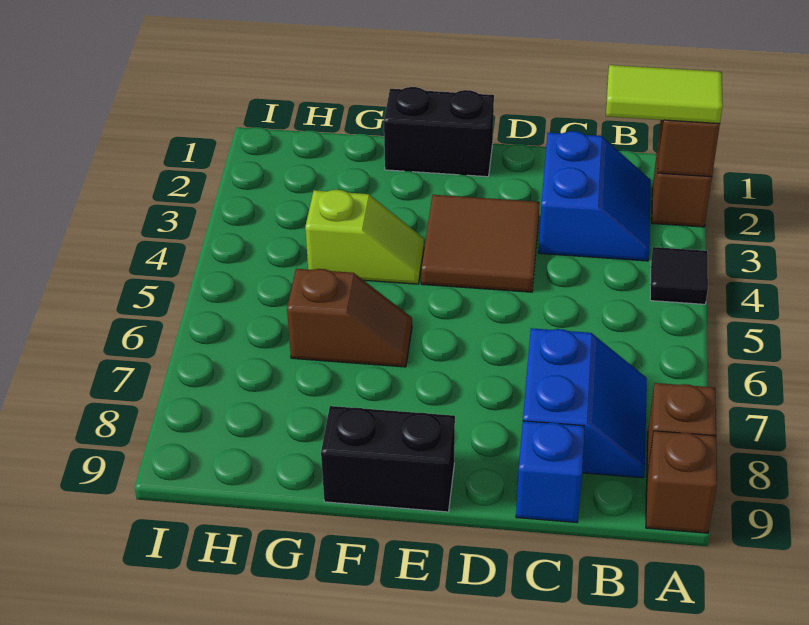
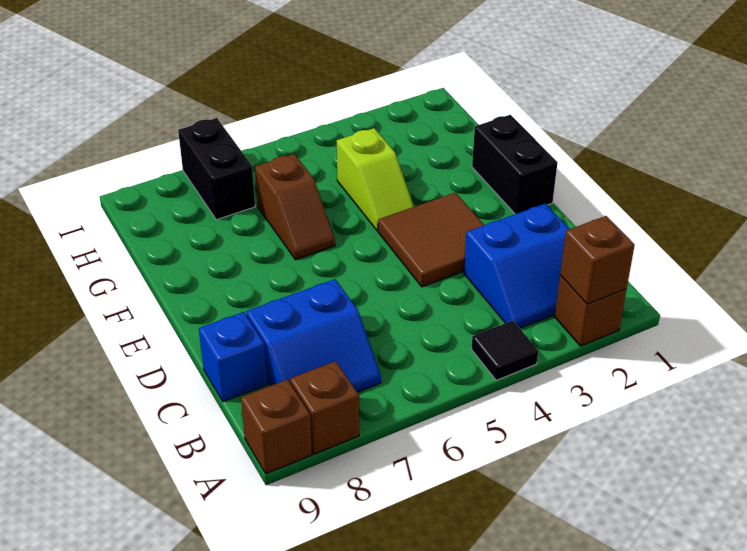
lime tile A2:B2 level 3 -> none
black brick E9:F9 level 1 -> black brick H7:I7 level 1

